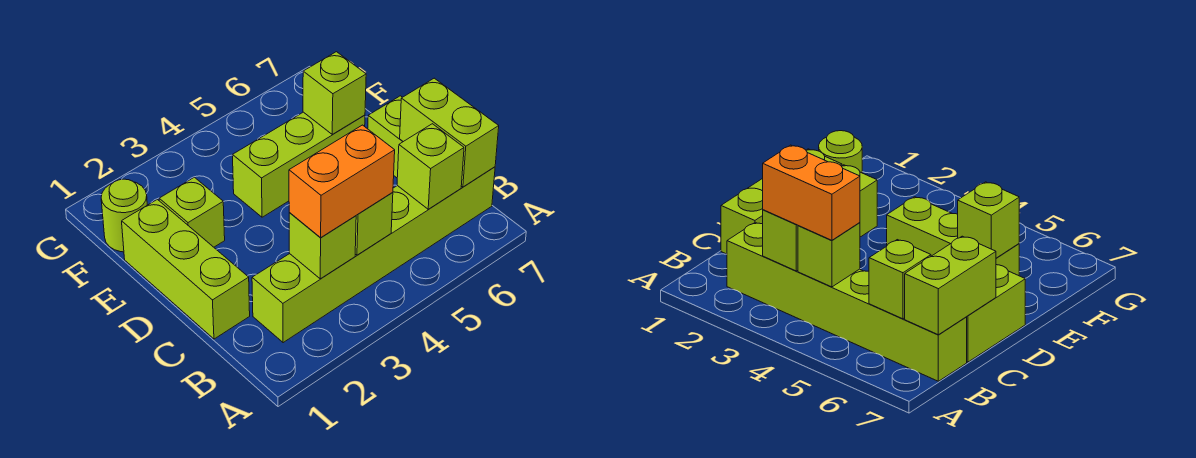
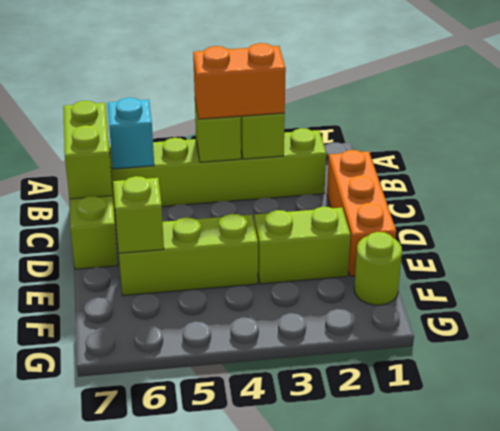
lime brick B6 level 2 -> cyan brick B6 level 2
lime brick C1:E1 level 1 -> orange brick C1:E1 level 1
lime brick E2 level 1 -> lime brick E2:E3 level 1

